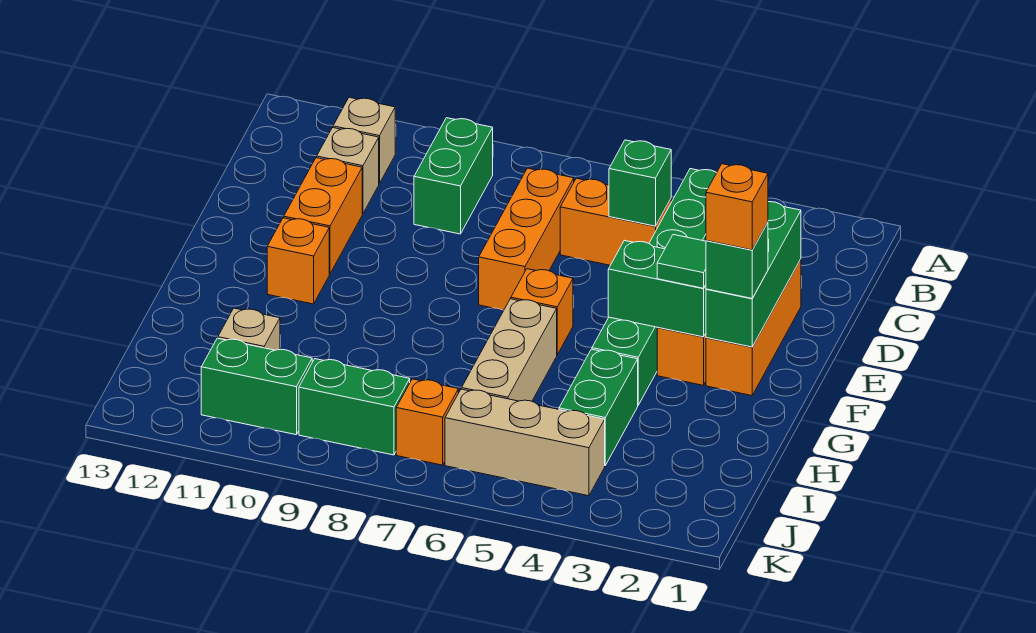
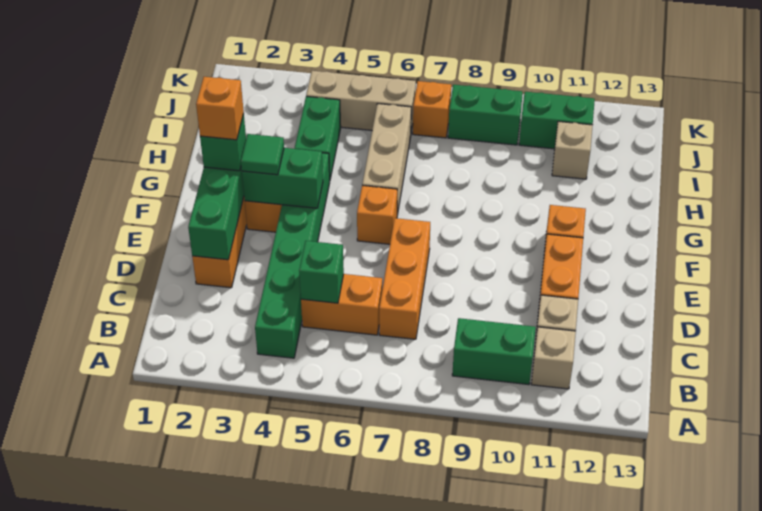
green brick B9:C9 level 1 -> green brick B9:B10 level 1

